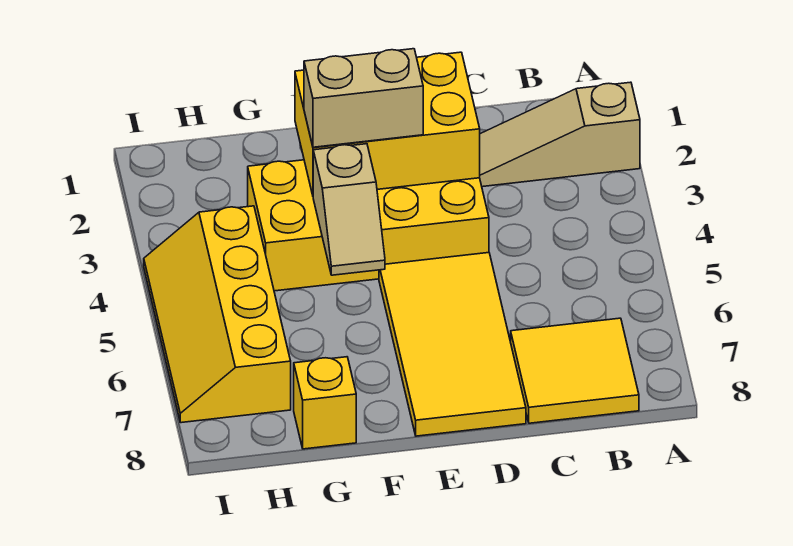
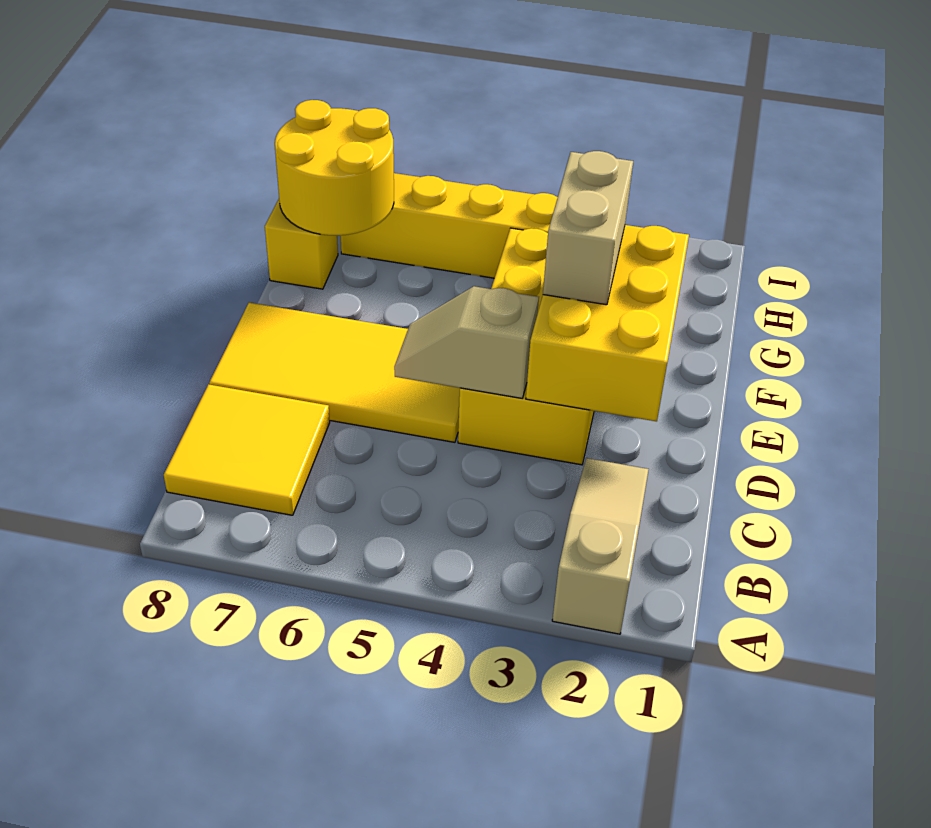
tan slope F4:F5 level 2 top 4 -> tan slope D4:D5 level 2 top 4
none -> yellow round brick G7:H8 level 2

